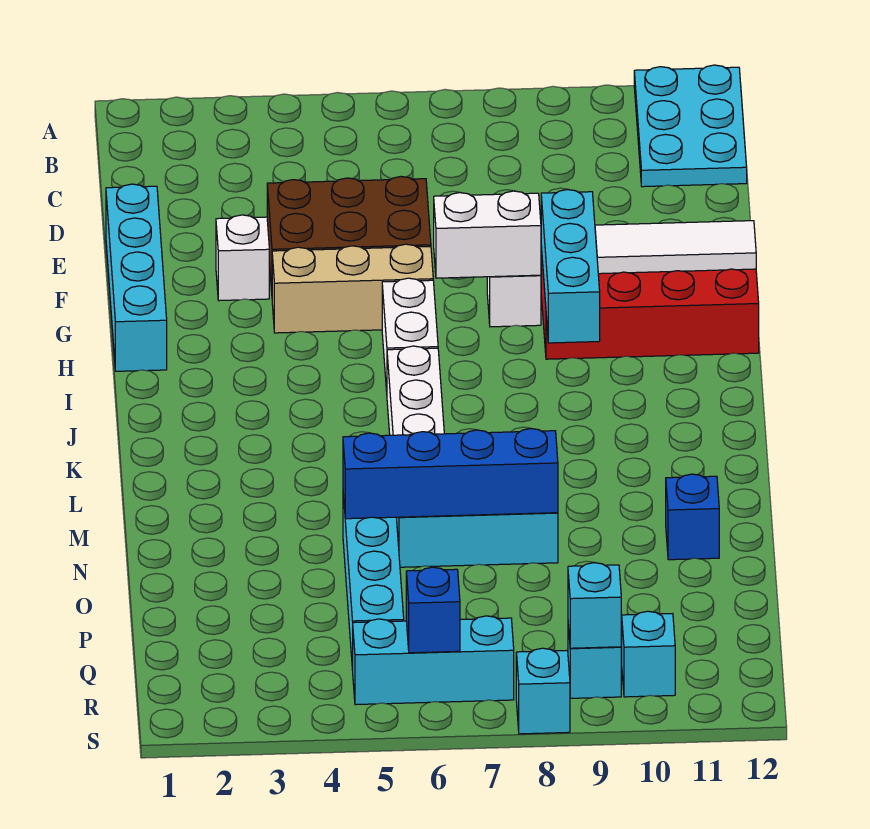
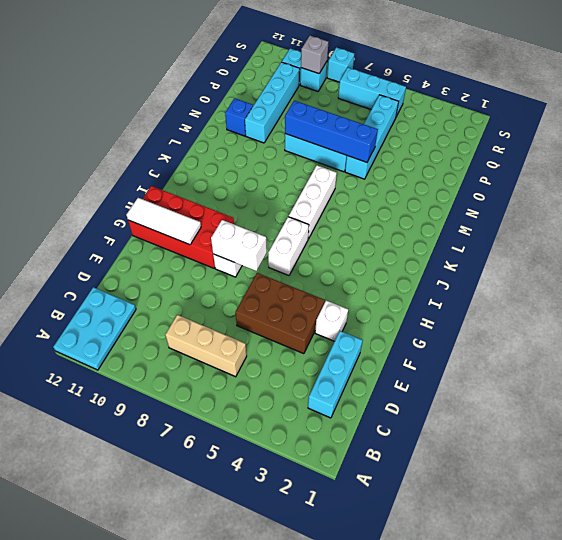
cyan brick E1:H1 level 1 -> cyan brick N10:Q10 level 1
tan brick G4:G6 level 1 -> tan brick C6:C8 level 1
cyan brick G9:I9 level 2 -> cyan brick C2:E2 level 1
blue brick R6 level 2 -> none
cyan brick R9 level 2 -> grey brick R9 level 2

